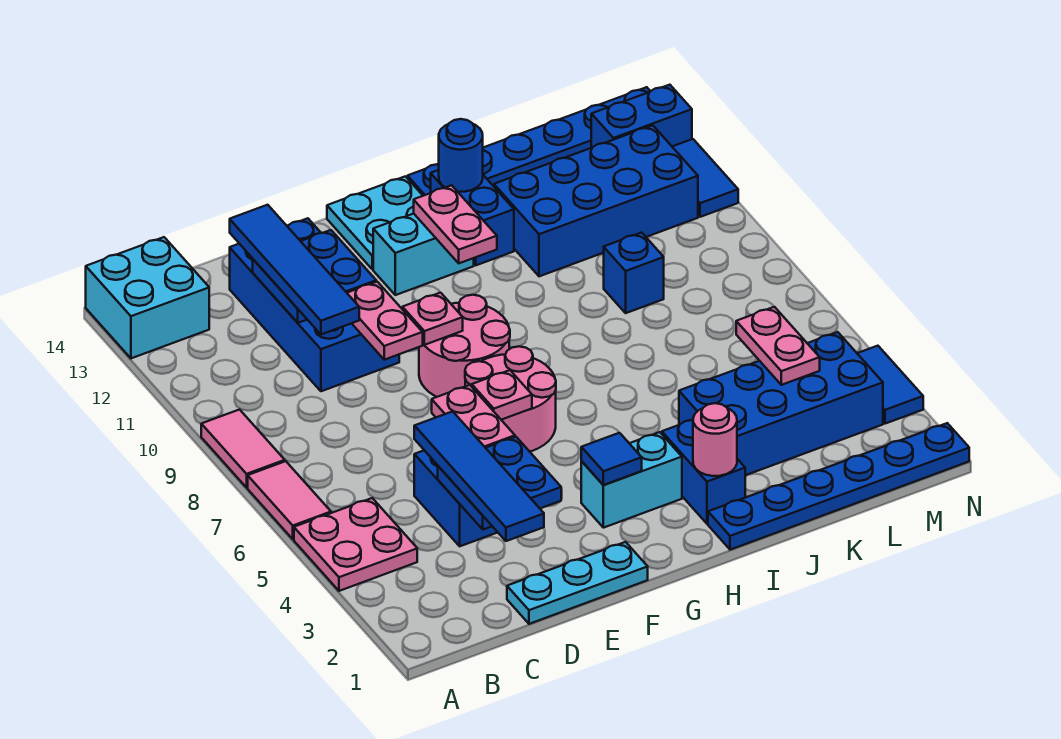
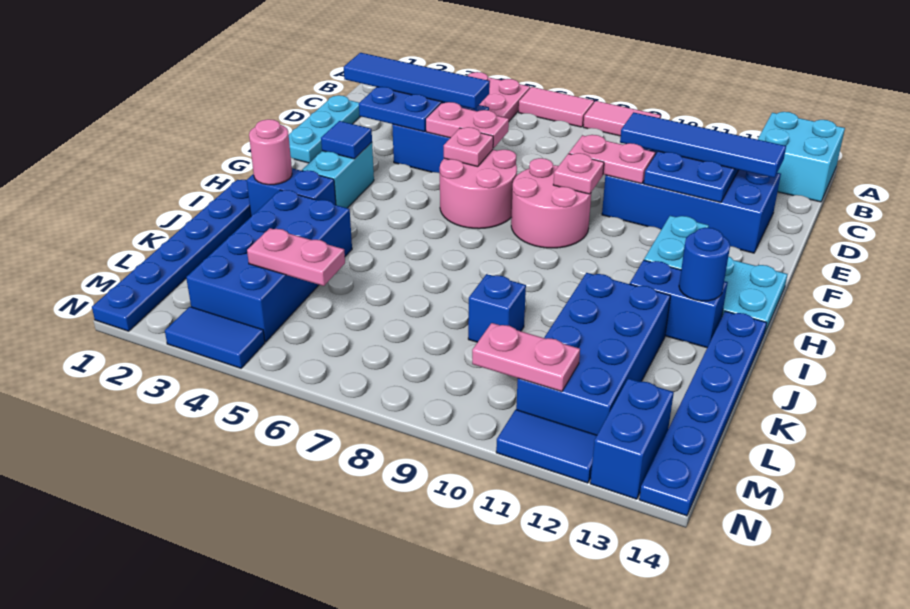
pink plate H11:H12 level 2 -> pink plate M10:M11 level 2

